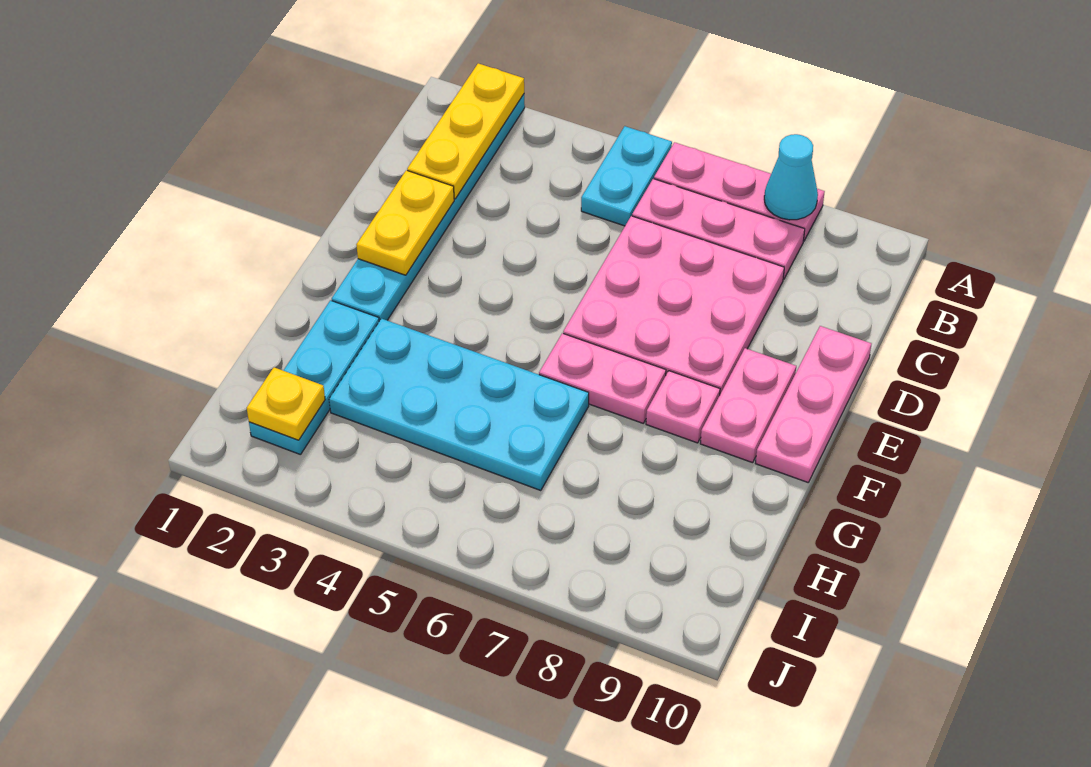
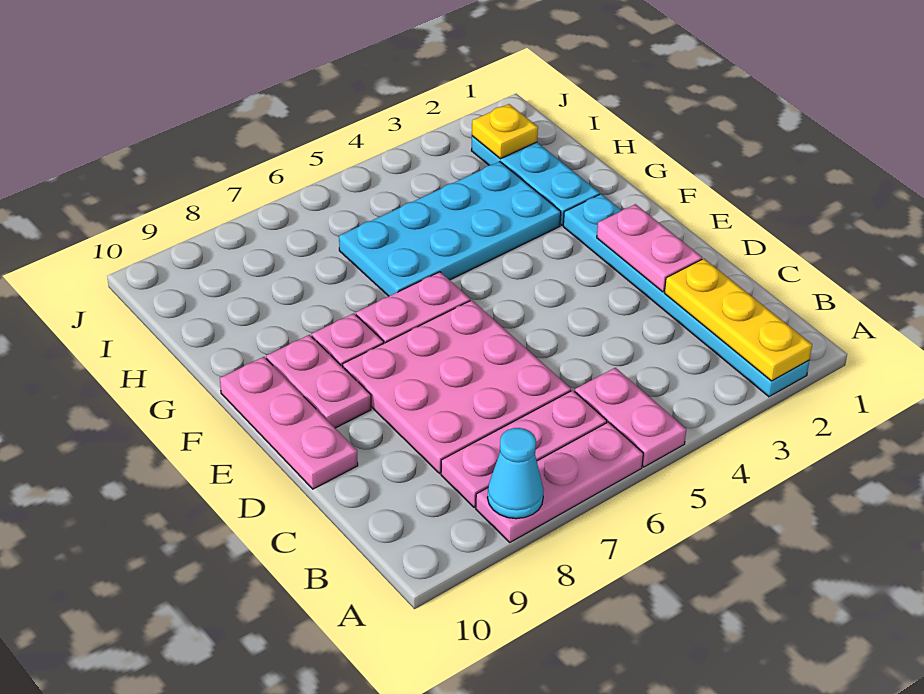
cyan plate A5:B5 level 1 -> pink plate A5:B5 level 1
yellow plate D2:E2 level 2 -> pink plate D2:E2 level 2

